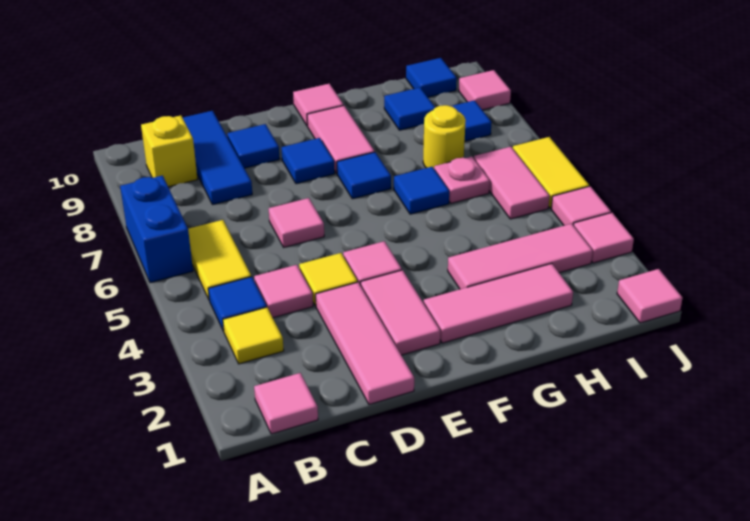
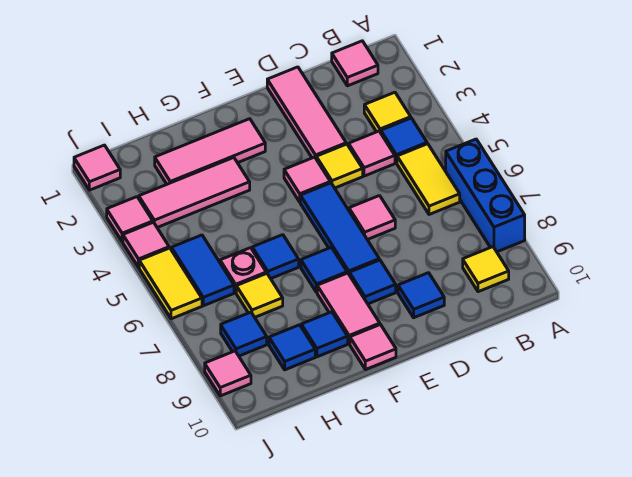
blue brick A6:A7 level 1 -> blue brick A6:A8 level 1
yellow brick B9 level 1 -> yellow tile B9 level 1
blue tile C8:C10 level 1 -> blue tile E5:E7 level 1
pink tile E2:E3 level 1 -> none
yellow round brick H7 level 1 -> yellow tile H7 level 1
pink tile I5:I6 level 1 -> blue tile I5:I6 level 1
blue tile I10 level 1 -> blue tile G9 level 1

